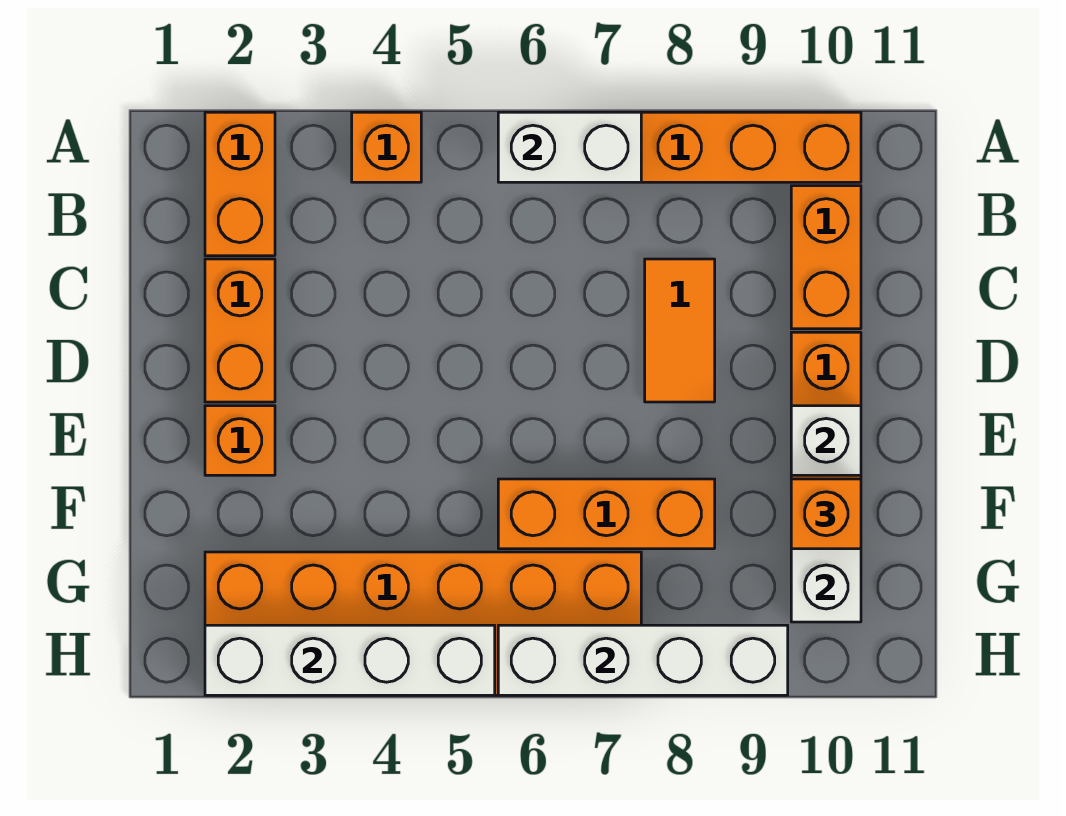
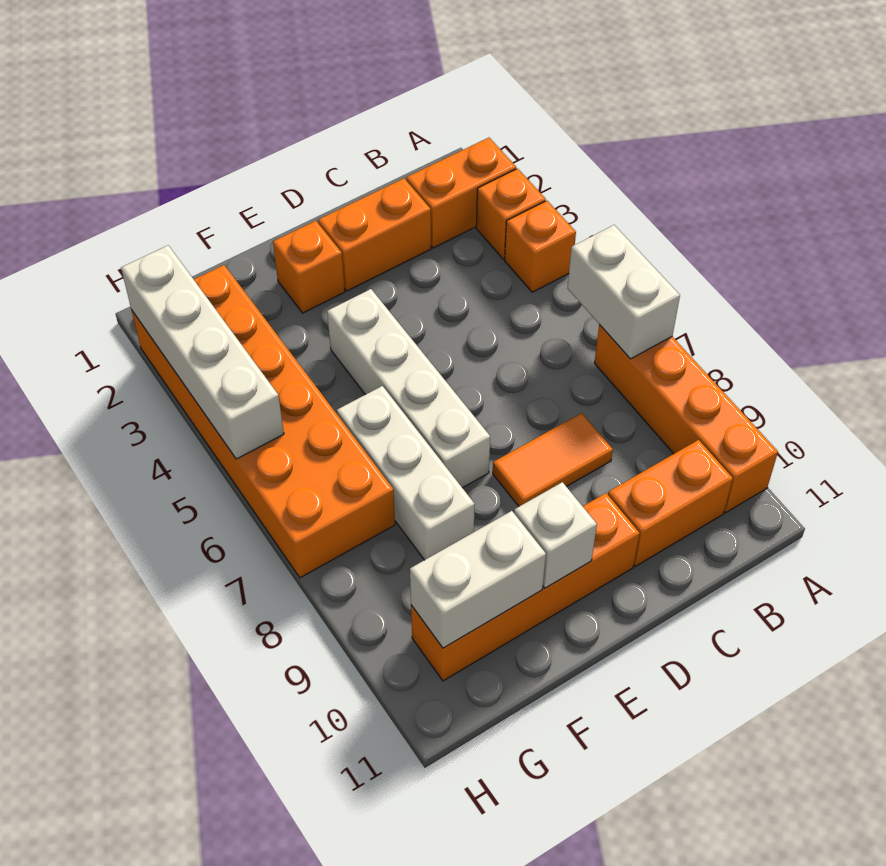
orange brick F6:F8 level 1 -> white brick F6:F8 level 1
orange brick F10 level 3 -> orange brick A3 level 1
white brick H6:H9 level 2 -> white brick E4:E7 level 1

